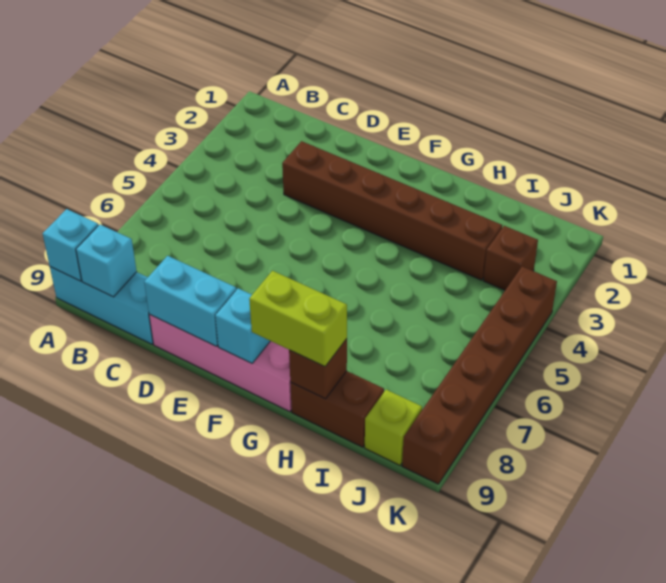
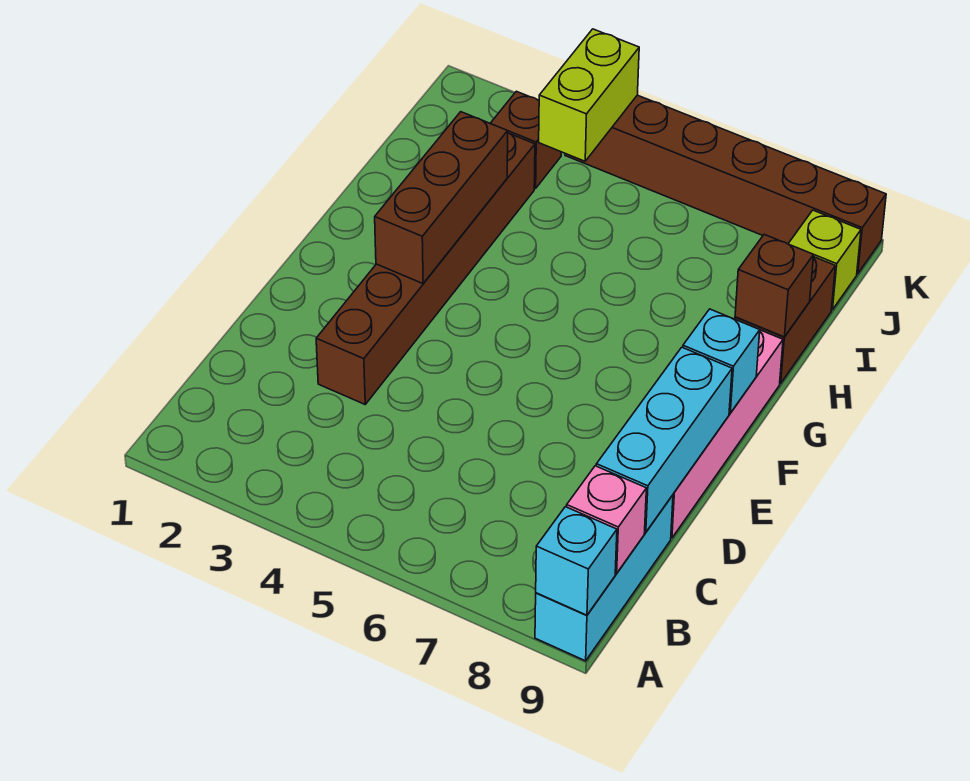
cyan brick B9 level 2 -> pink brick B9 level 2
cyan brick D9:E9 level 2 -> cyan brick C9:E9 level 2
none -> brown brick F3:H3 level 2
lime brick G9:H9 level 3 -> lime brick J4:K4 level 2

